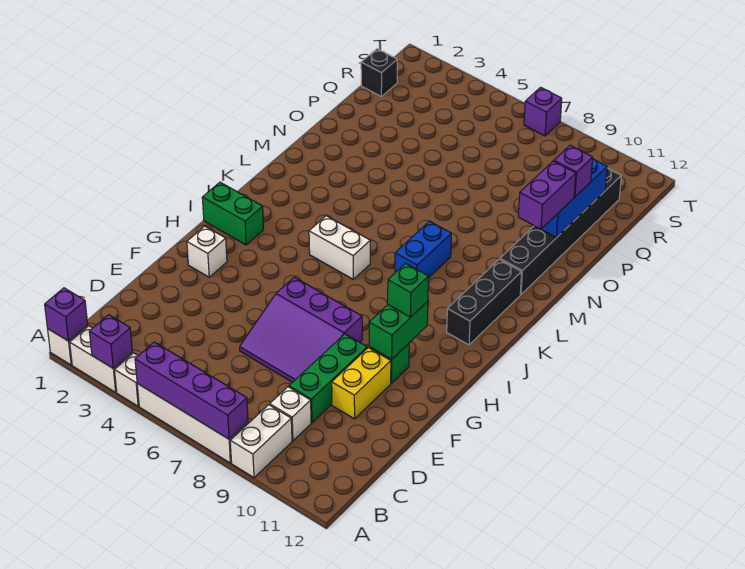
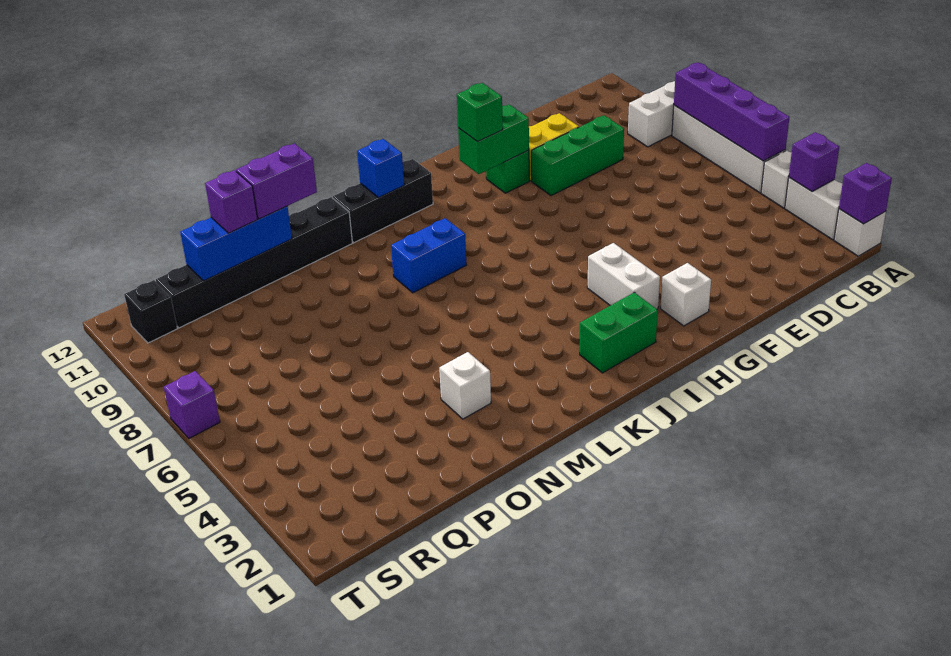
white brick C9 level 1 -> white brick N3 level 1
purple slope E6:G8 level 1 top G -> none
green brick I1:I2 level 1 -> green brick I2:J2 level 1
white brick J5:J6 level 1 -> white brick H3:H4 level 1
none -> blue brick K11 level 2
black brick R1 level 1 -> black brick S11 level 1

